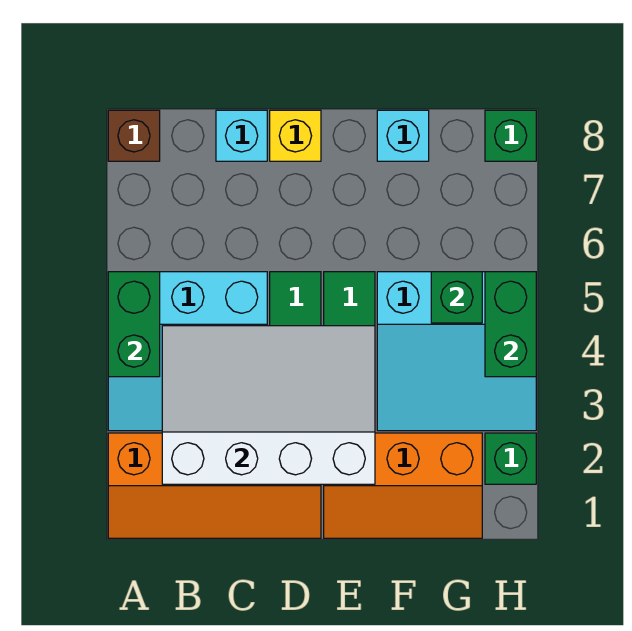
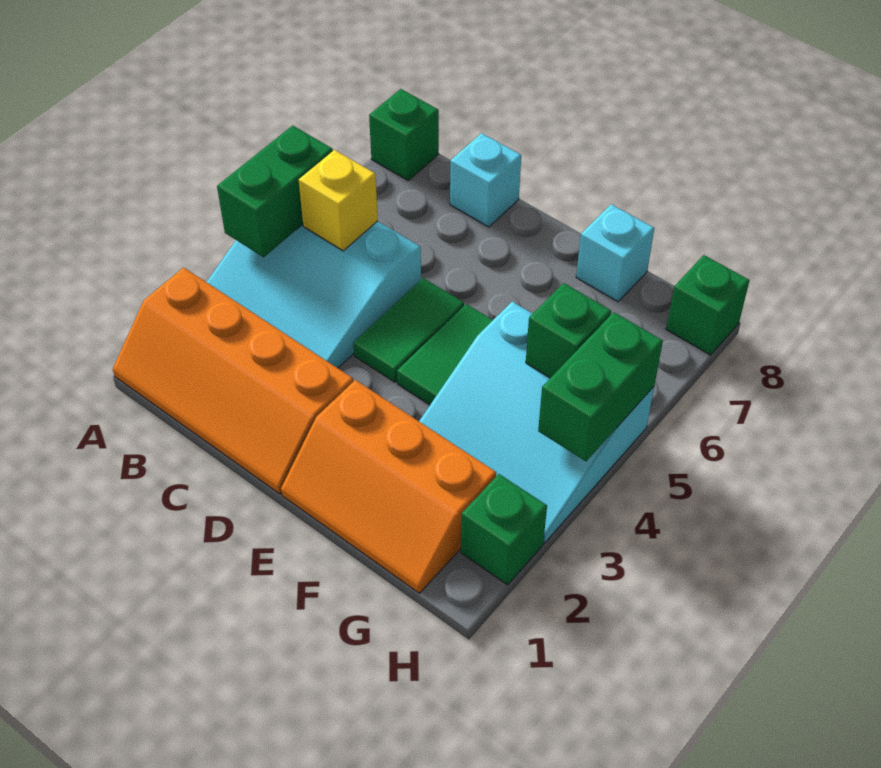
brown brick A8 level 1 -> green brick A8 level 1
white slope B2:E4 level 2 top 2 -> none
yellow brick D8 level 1 -> yellow brick B5 level 2

